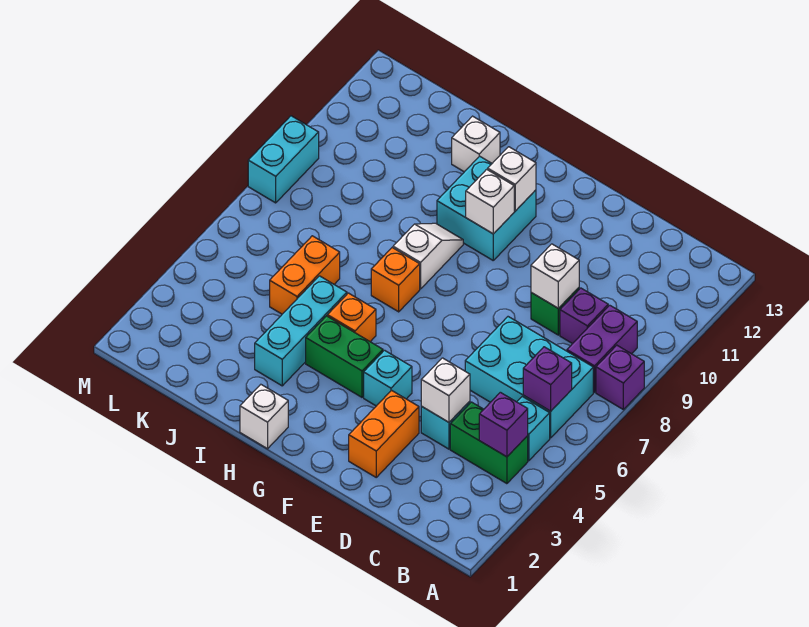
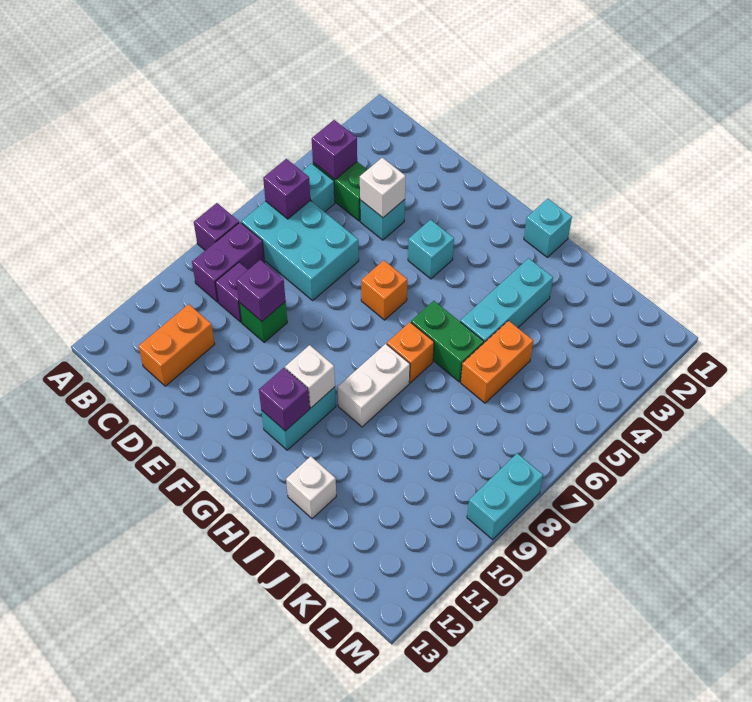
white brick D9 level 2 -> purple brick D9 level 2
orange brick E2:E3 level 1 -> orange brick C11:C12 level 1
green brick G4:H4 level 1 -> green brick H6:I6 level 1
cyan brick G10:H11 level 1 -> cyan brick G10:G11 level 1
white brick G11 level 2 -> purple brick G11 level 2
white brick H1 level 1 -> cyan brick H1 level 1
orange brick H5 level 1 -> orange brick F6 level 1
white slope H8:H9 level 1 top 8 -> white brick H8:H9 level 1

